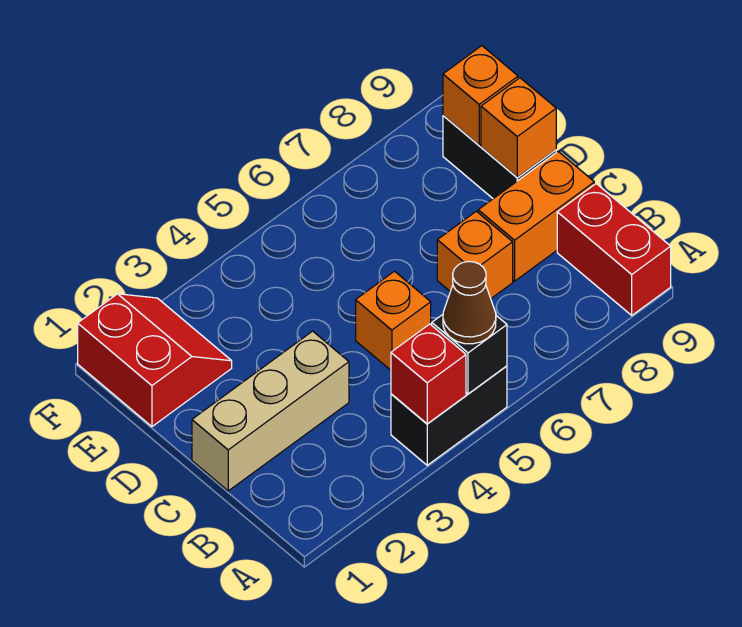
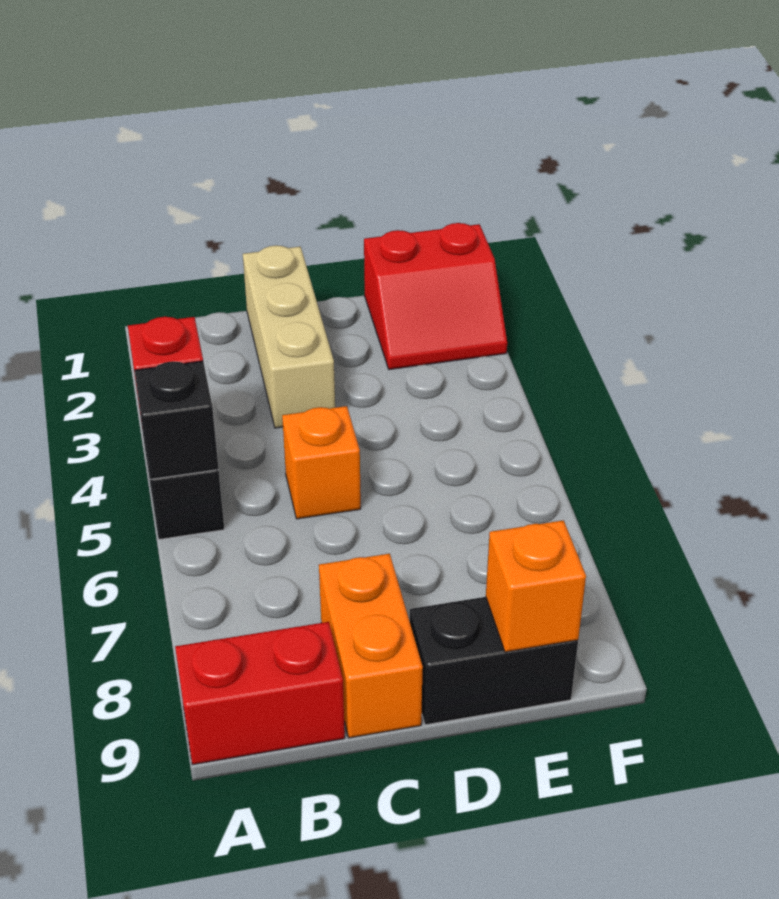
brown cone A5 level 3 -> none
orange brick C7 level 1 -> none
orange brick D9 level 2 -> none

